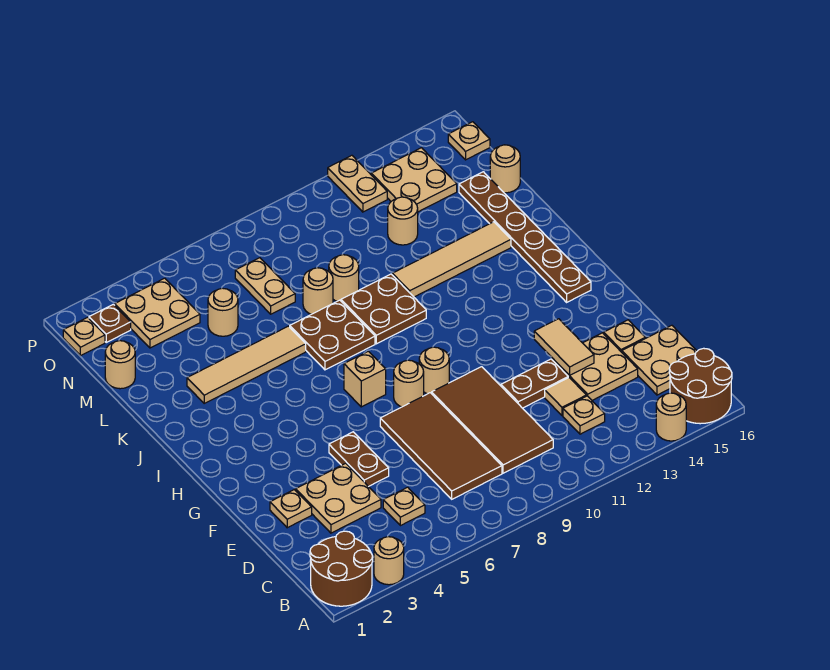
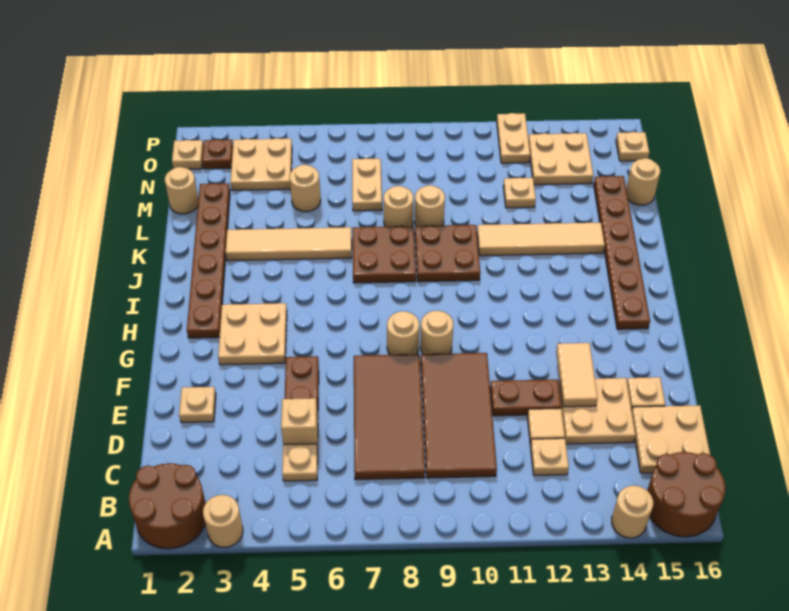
tan plate D3:E4 level 1 -> tan plate G3:H4 level 1
none -> brown plate H2:M2 level 1
tan brick H7 level 1 -> tan brick D5 level 1
tan round brick M12 level 1 -> tan plate M12 level 1

